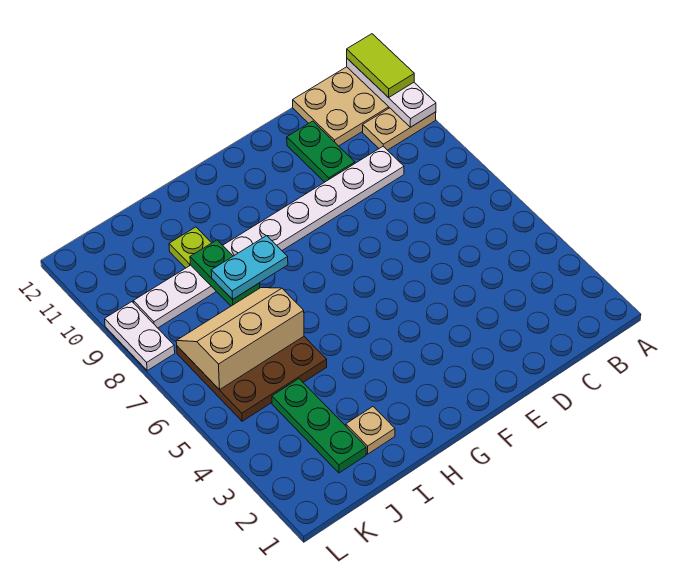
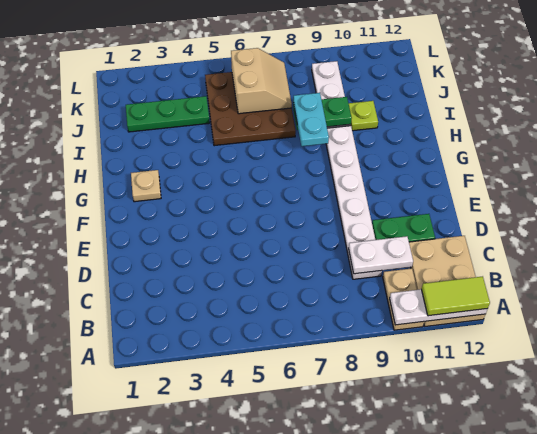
tan plate I2 level 1 -> tan plate G2 level 1
tan slope I6:K7 level 2 top 6 -> tan slope J6:K7 level 2 top 6
white plate L8:L9 level 1 -> white plate C9:C10 level 2

